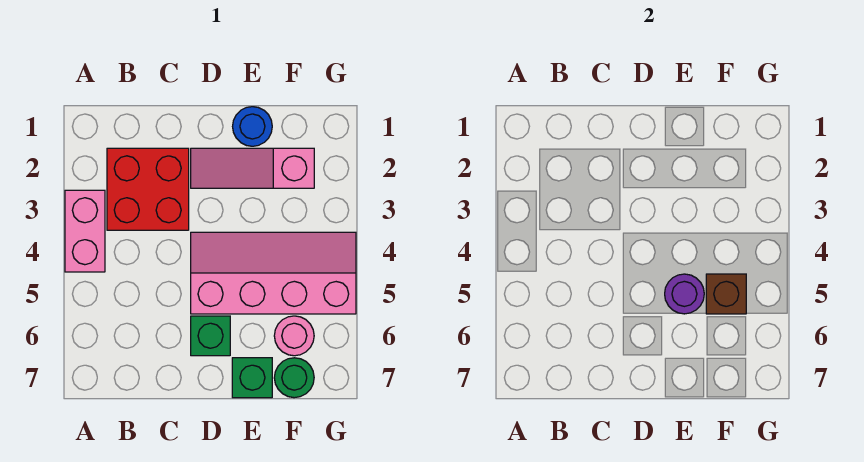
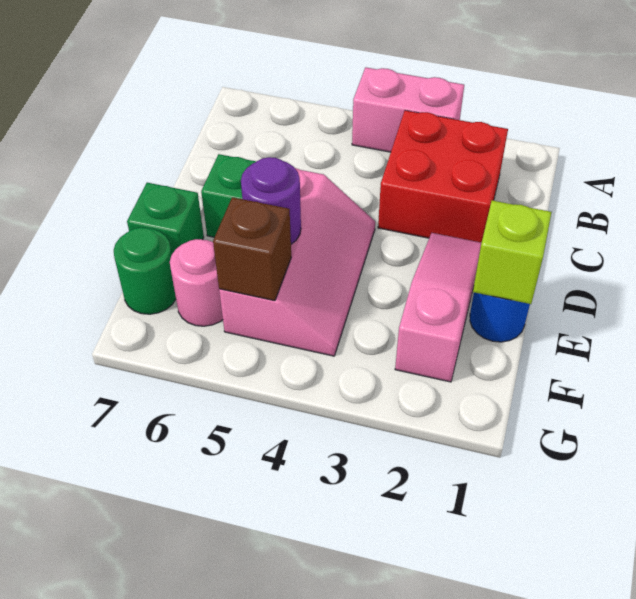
pink slope D4:G5 level 1 top 5 -> pink slope D4:F5 level 1 top 5
none -> lime brick E1 level 2

